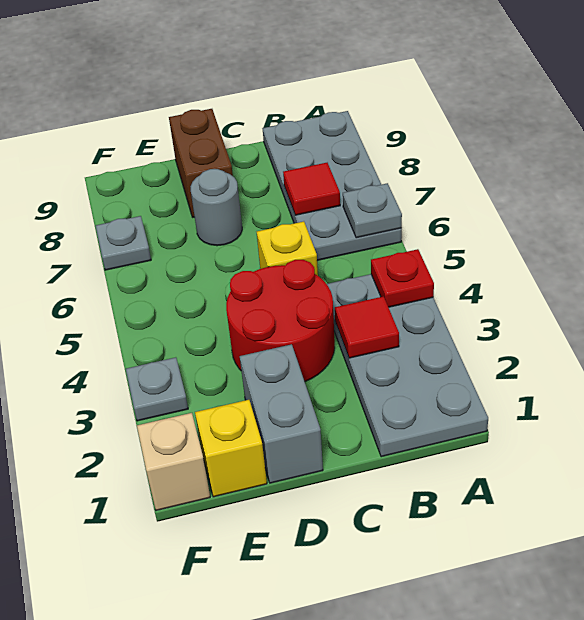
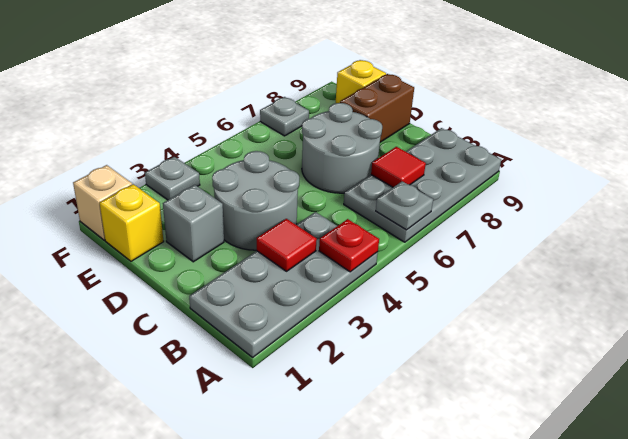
red round brick C3:D4 level 1 -> grey round brick C3:D4 level 1
yellow brick C5 level 1 -> yellow brick E9 level 1
grey brick D1:D2 level 1 -> grey brick D2 level 1
grey round brick D7 level 1 -> grey round brick C6:D7 level 1

